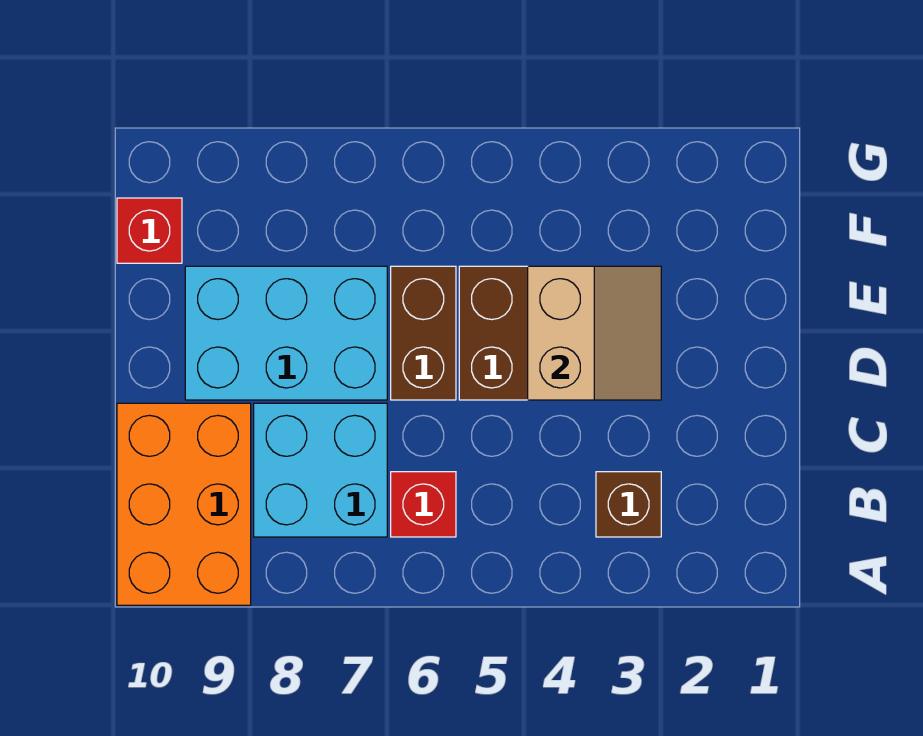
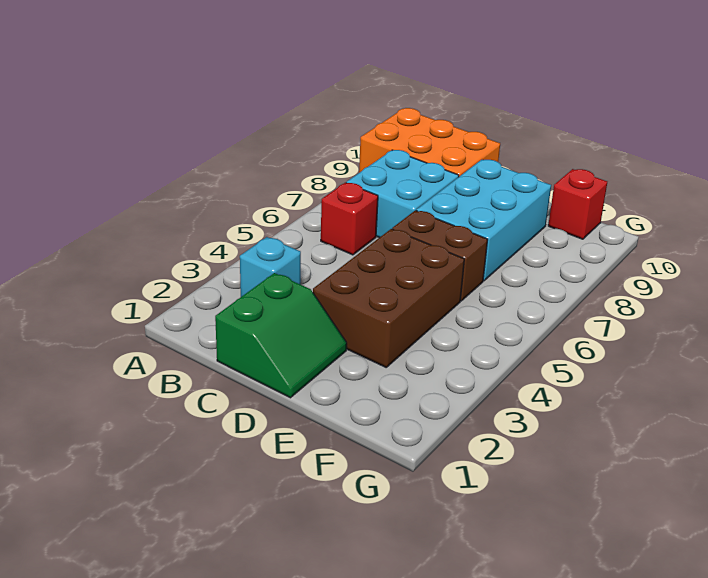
brown brick B3 level 1 -> cyan brick B3 level 1
none -> green slope C1:D2 level 1 top C
tan slope D3:E4 level 2 top 4 -> none

